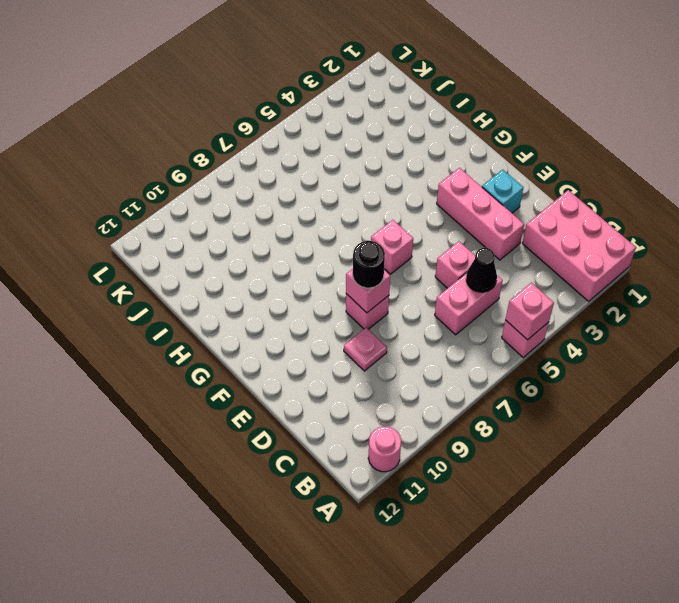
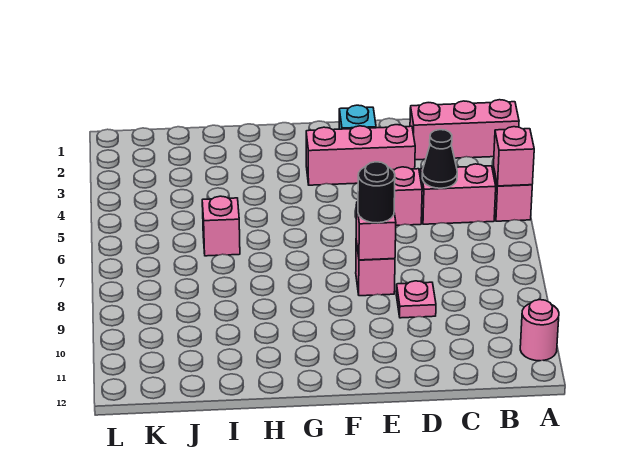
pink brick A1:C2 level 1 -> pink brick A2:C2 level 1
pink brick C5:C6 level 1 -> pink brick B5:C5 level 1
pink brick F6 level 1 -> pink brick I6 level 1

